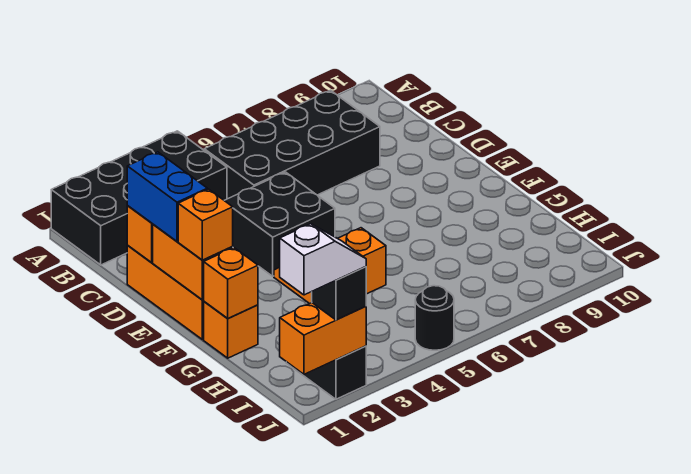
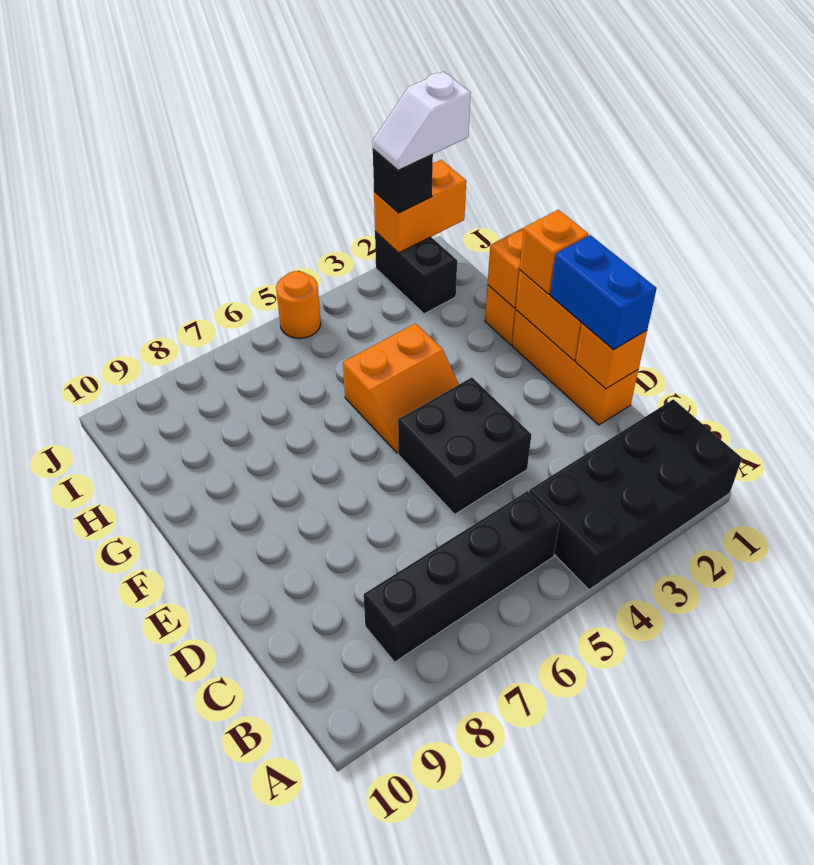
black brick B5:C8 level 1 -> black brick B5:B8 level 1
black round brick J5 level 1 -> orange round brick J5 level 1

